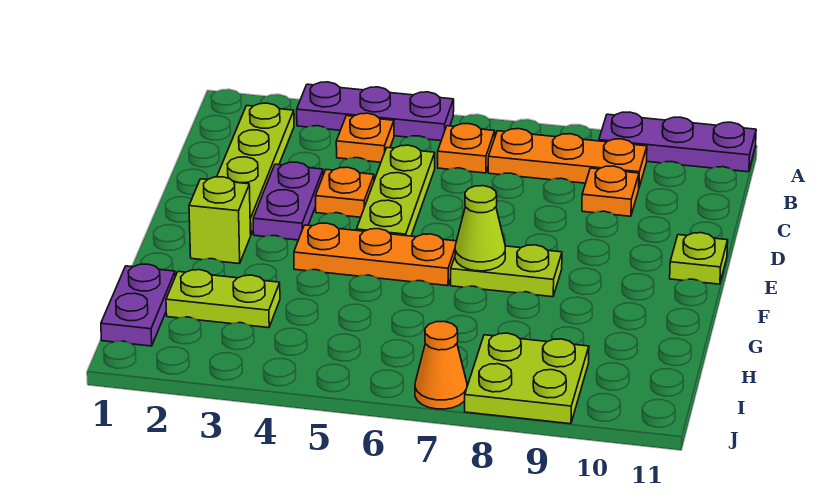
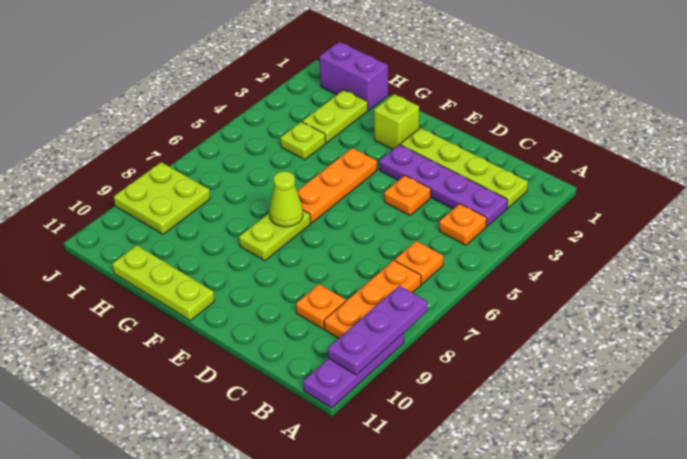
purple plate A3:A5 level 1 -> purple plate A8:A10 level 2
lime plate C5:E5 level 1 -> lime plate F11:H11 level 1
purple plate D3:E3 level 1 -> purple plate B3:E3 level 1
lime plate E11 level 1 -> lime plate H4 level 1
purple plate H1:I1 level 1 -> purple brick H1:I1 level 1
orange cone J7 level 1 -> none

